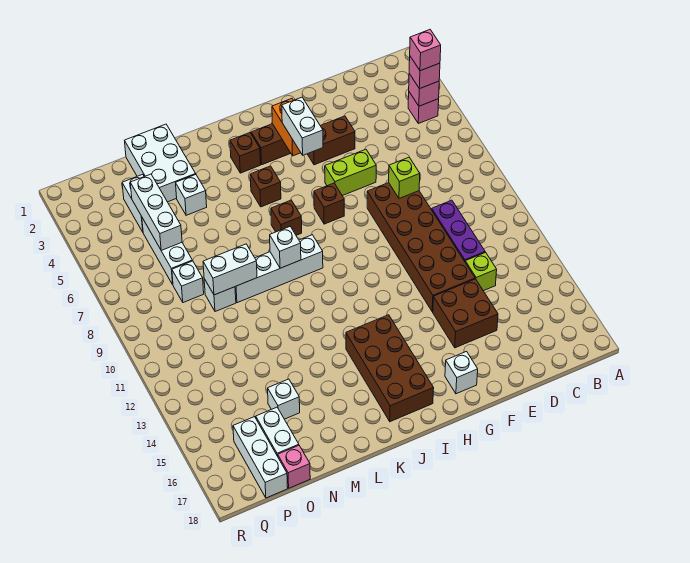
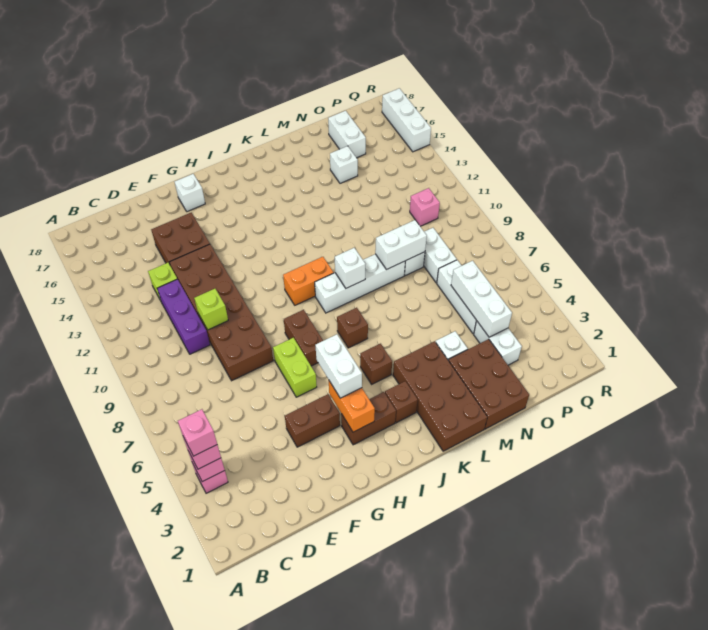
lime brick E8 level 2 -> lime brick E10 level 2
lime brick F6:G6 level 1 -> lime brick G6:G7 level 1
brown brick H7 level 1 -> brown brick H7:H8 level 1
none -> orange brick I10:J10 level 1
brown brick I14:J17 level 1 -> brown brick K1:L4 level 1
white brick M1:N3 level 1 -> brown brick M1:N3 level 1
white brick O8 level 1 -> white brick O8:O9 level 1
pink brick O18 level 1 -> pink brick P11 level 1
white brick P16:P18 level 1 -> white brick R15:R17 level 1

